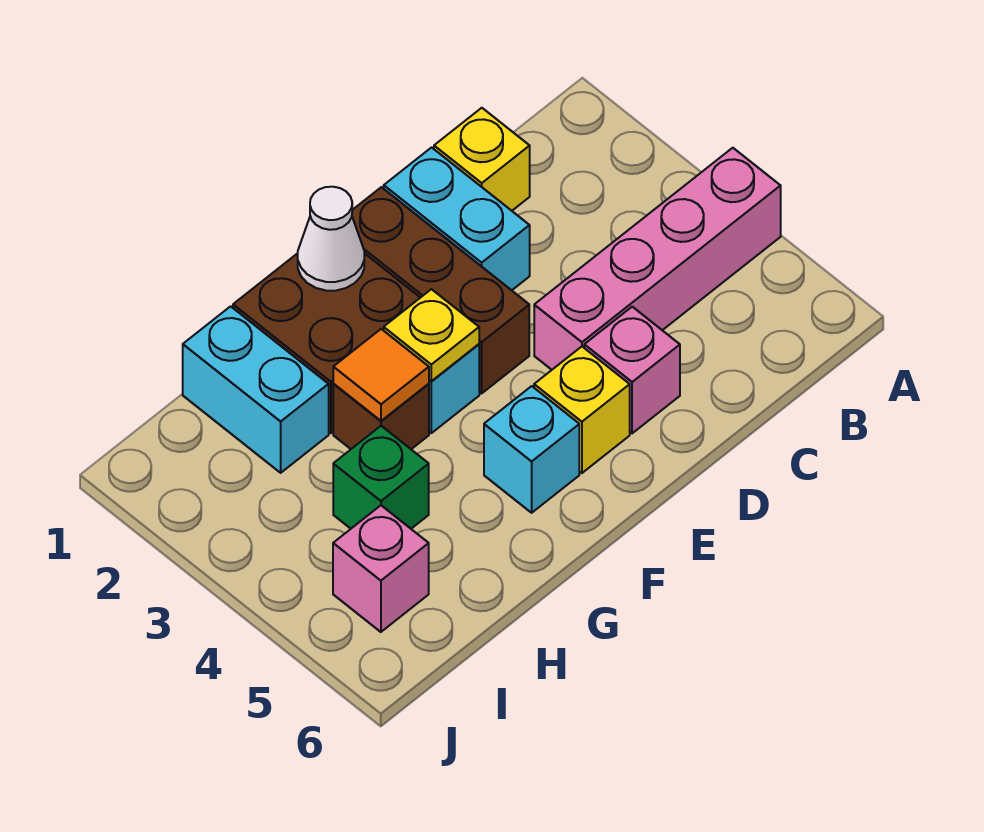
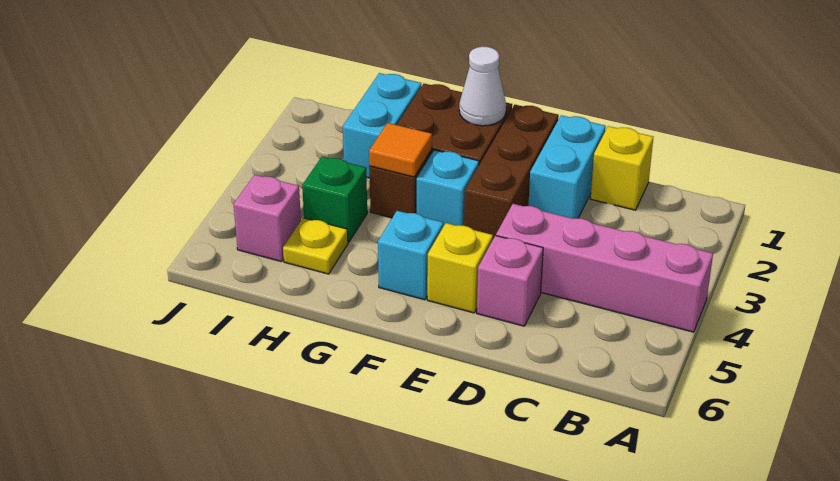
yellow plate F3 level 2 -> yellow plate H5 level 1

